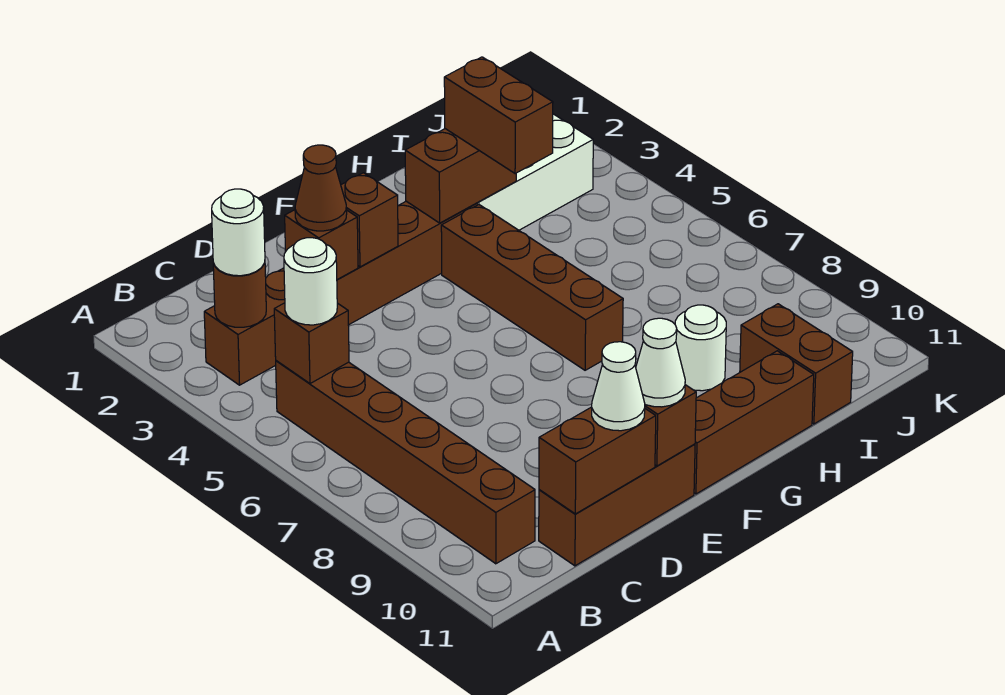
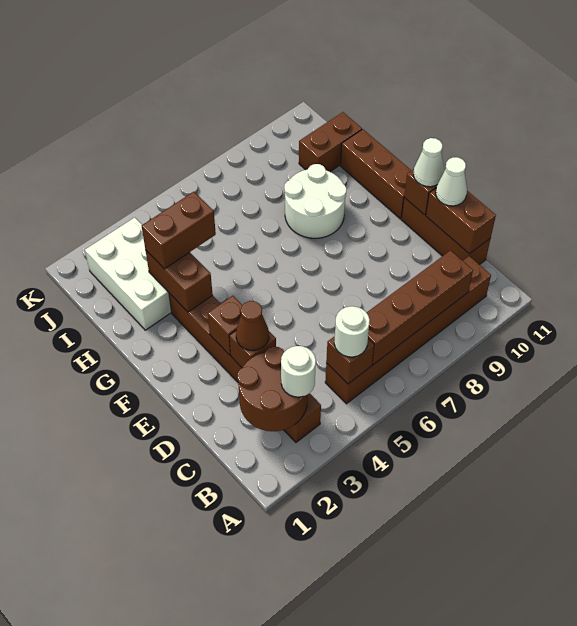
brown round brick B3 level 2 -> brown round brick B2:C3 level 2
brown brick G4:G7 level 1 -> brown brick B6:B9 level 2
white round brick H9 level 1 -> white round brick G8:H9 level 1

